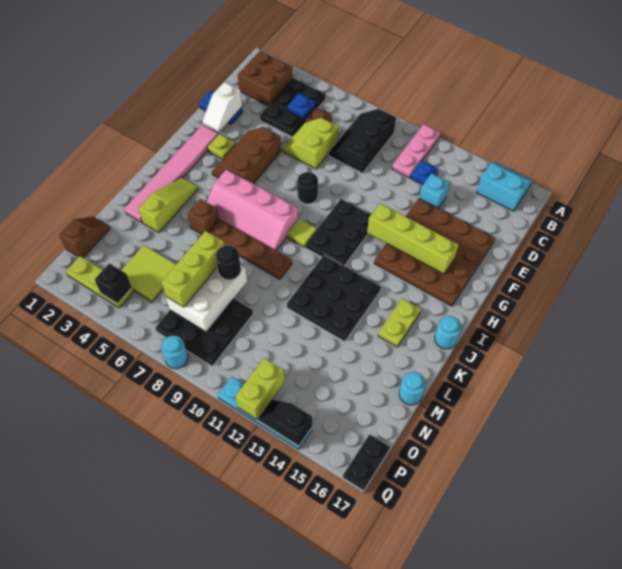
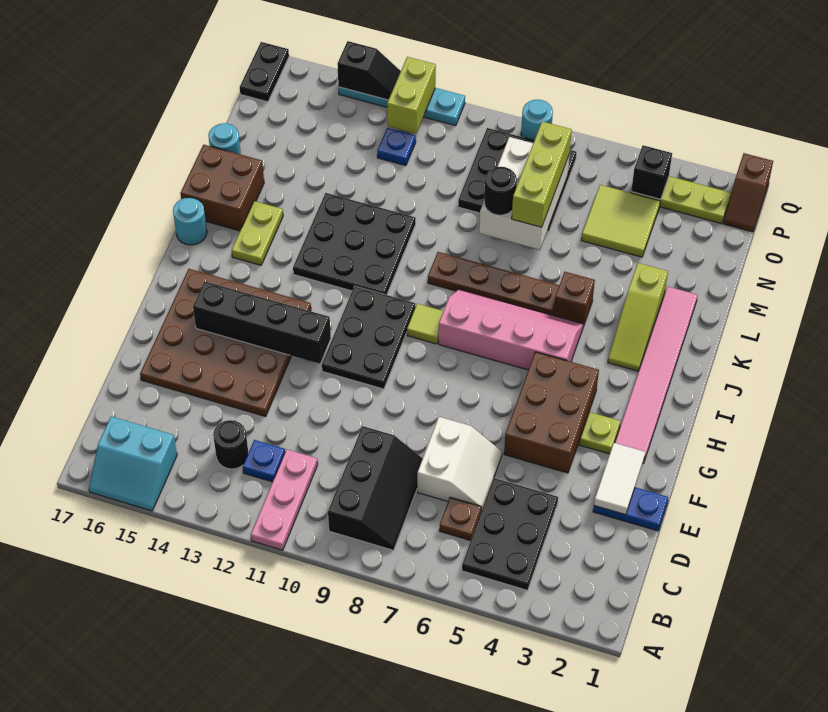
brown brick B2:C3 level 1 -> brown brick K16:L17 level 1
blue plate C5 level 2 -> blue plate O12 level 1
lime slope D6:E7 level 1 top 7 -> white slope D6:E7 level 1 top 7
cyan brick D13 level 1 -> none
white slope E2:F2 level 2 top E -> white tile E2:F2 level 2
brown slope F4:H5 level 1 top 5 -> brown brick F4:H5 level 1
black round brick G8 level 1 -> black round brick C13 level 1
lime brick G12:G15 level 2 -> black brick G12:G15 level 2
brown slope N1:O1 level 1 top O -> brown slope P1:Q1 level 1 top Q

